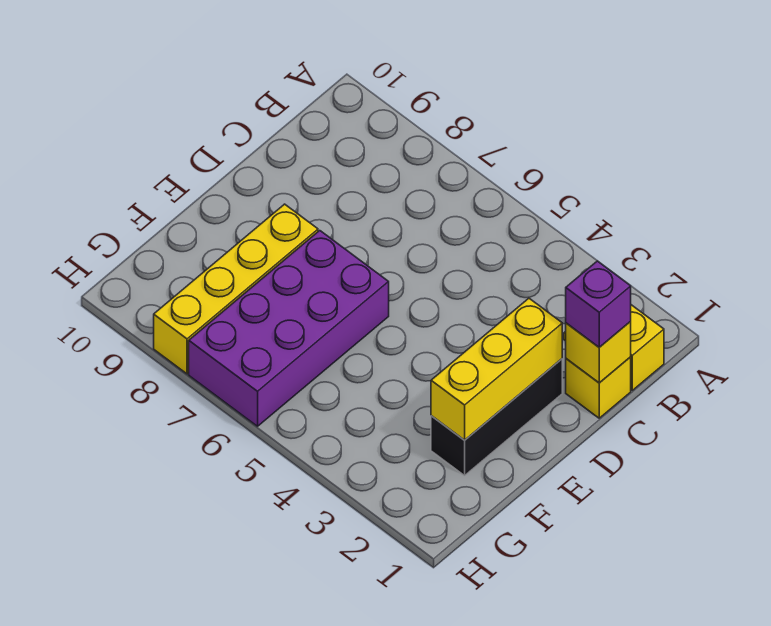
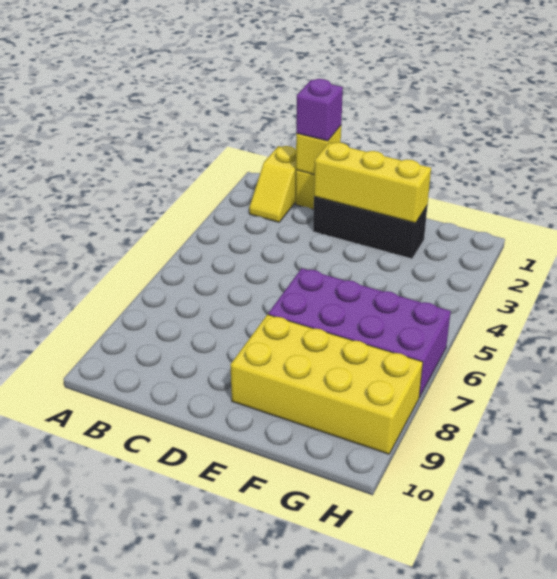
yellow brick E8:H8 level 1 -> yellow brick E8:H9 level 1

